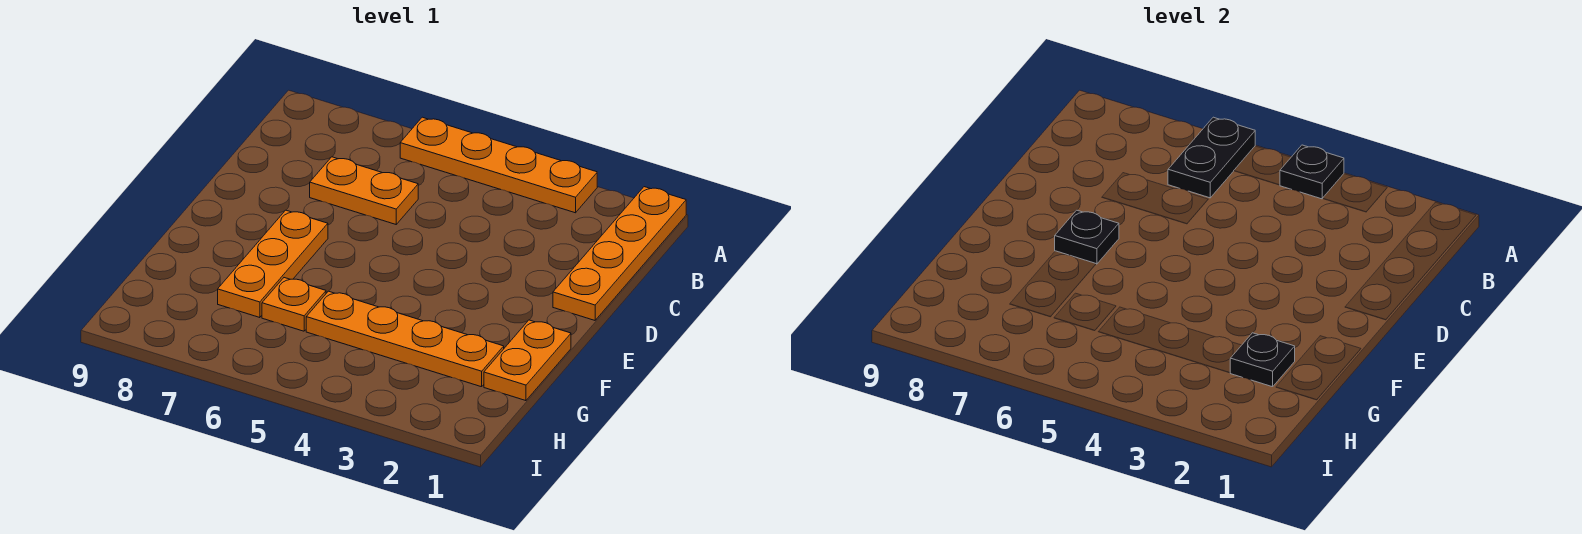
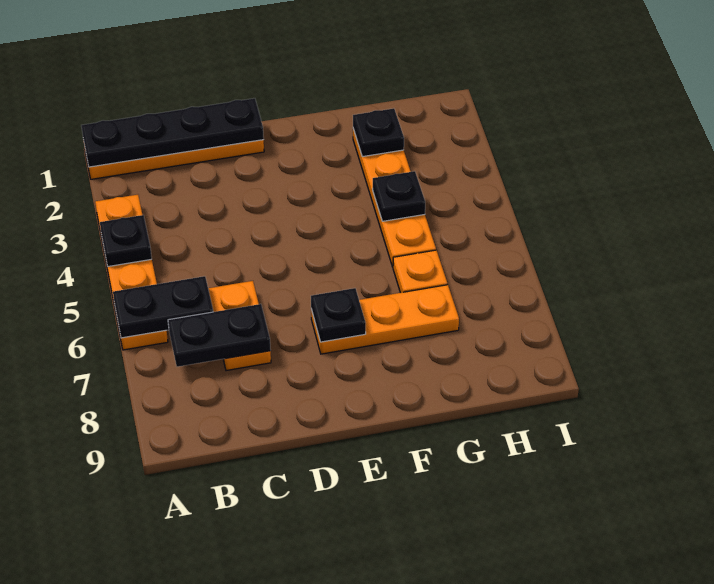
none -> black plate A1:D1 level 2
none -> black plate B7:C7 level 2
orange plate F1:G1 level 1 -> none
none -> black plate G4 level 2

